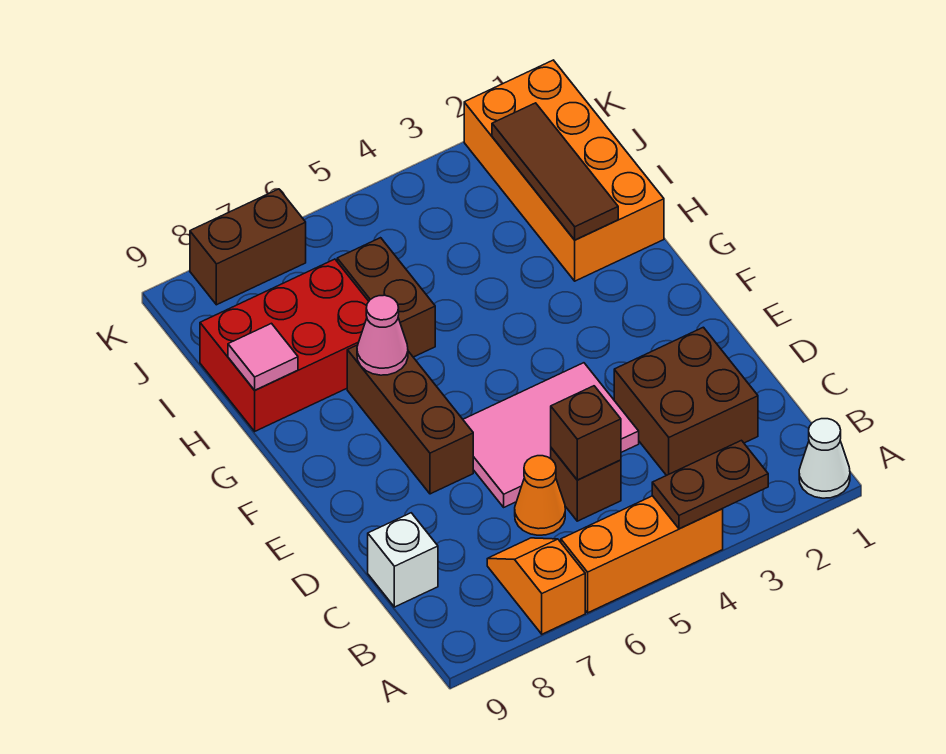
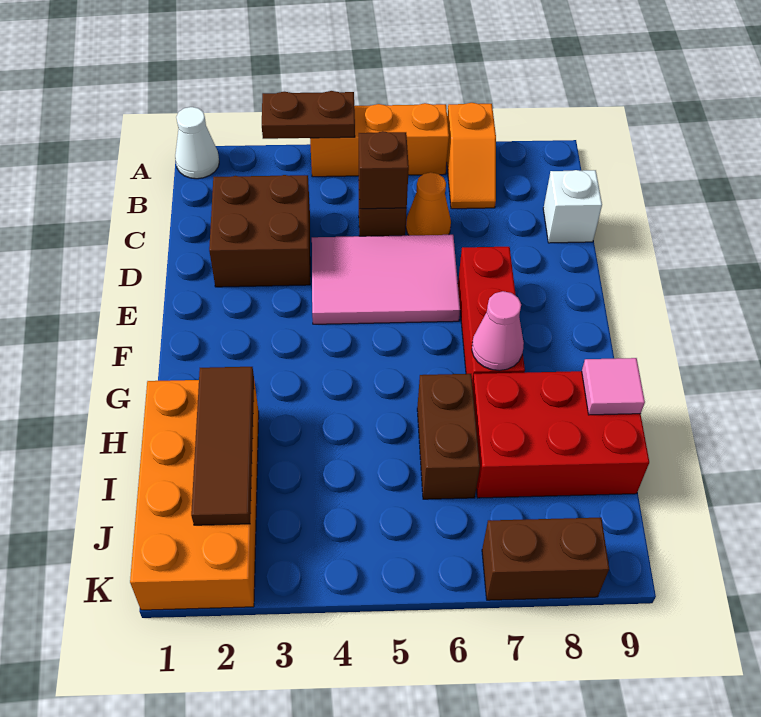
brown brick E7:G7 level 1 -> red brick E7:G7 level 1

